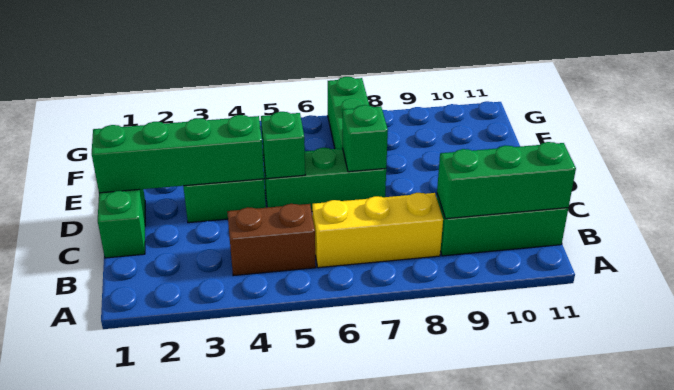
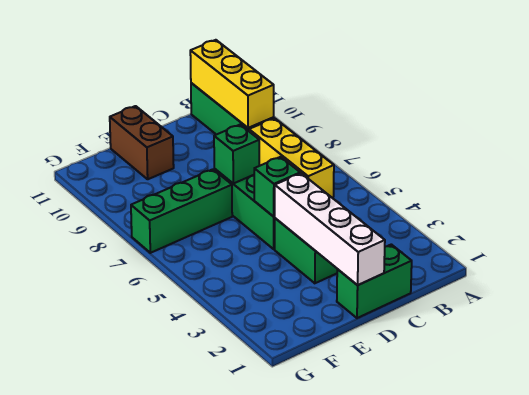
brown brick B4:B5 level 1 -> brown brick E10:E11 level 1
green brick B9:B11 level 2 -> yellow brick B9:B11 level 2
green brick D1:D4 level 2 -> white brick D1:D4 level 2

